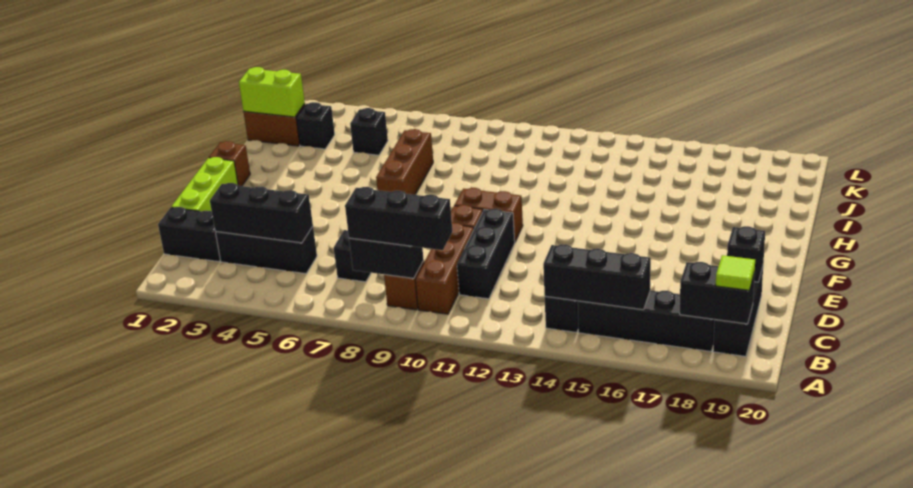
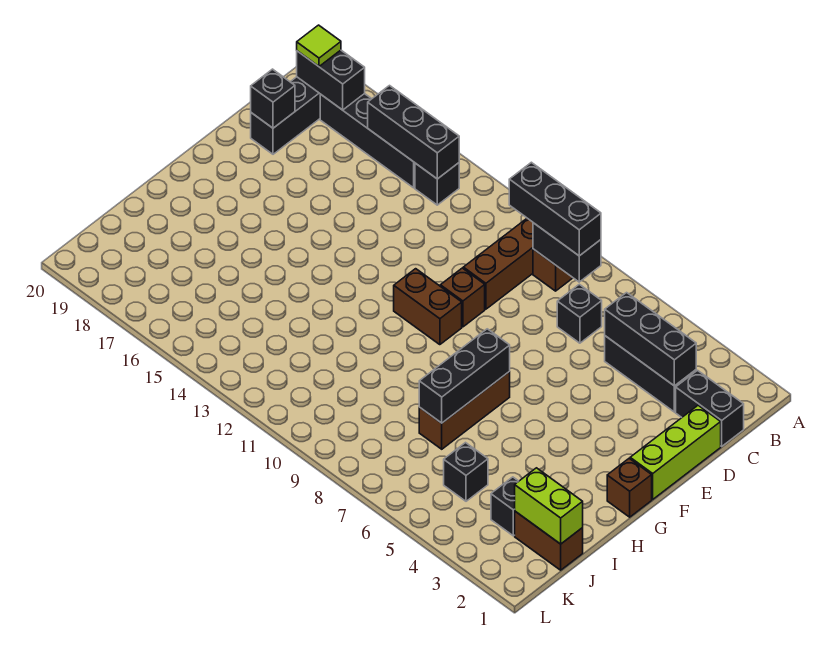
black brick C11:E11 level 1 -> black brick G7:I7 level 2

